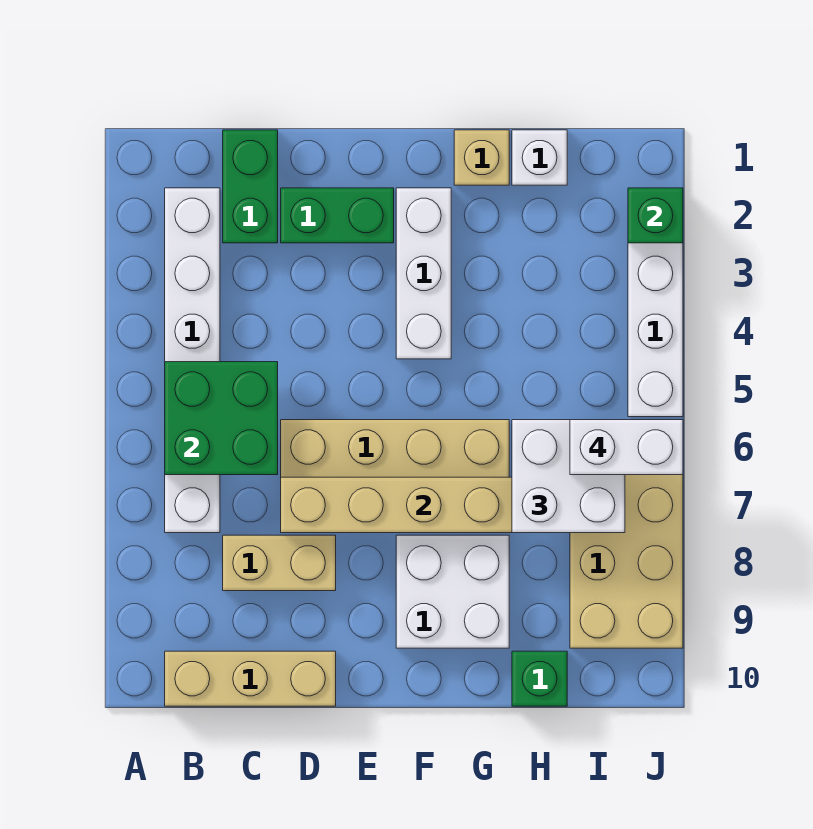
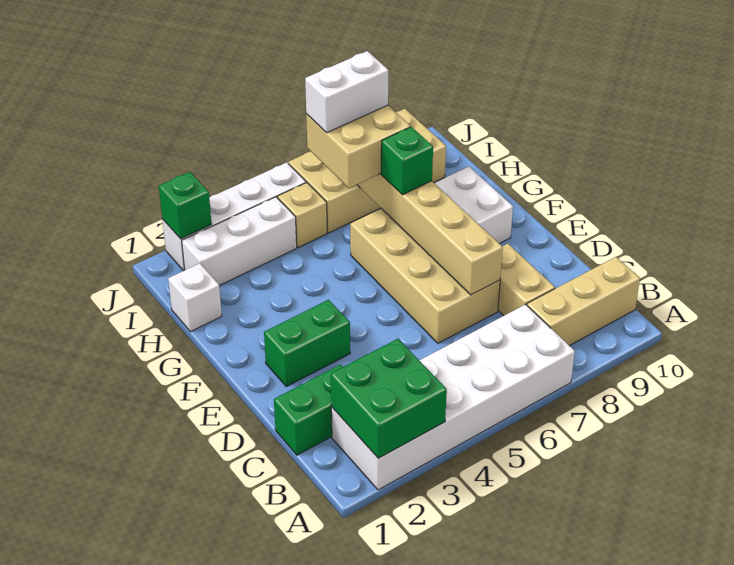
white brick B2:B7 level 1 -> white brick A2:B7 level 1
green brick B5:C6 level 2 -> green brick A2:B3 level 2
tan brick B10:D10 level 1 -> tan brick B8:B10 level 1
green brick D2:E2 level 1 -> green brick E2:E3 level 1
white brick F2:F4 level 1 -> white brick I2:I4 level 1
tan brick G1 level 1 -> tan brick I5 level 1
white brick H6:I7 level 3 -> tan brick H6:I7 level 3
green brick H10 level 1 -> green brick G7 level 3
white brick I6:J6 level 4 -> white brick I6:I7 level 4

